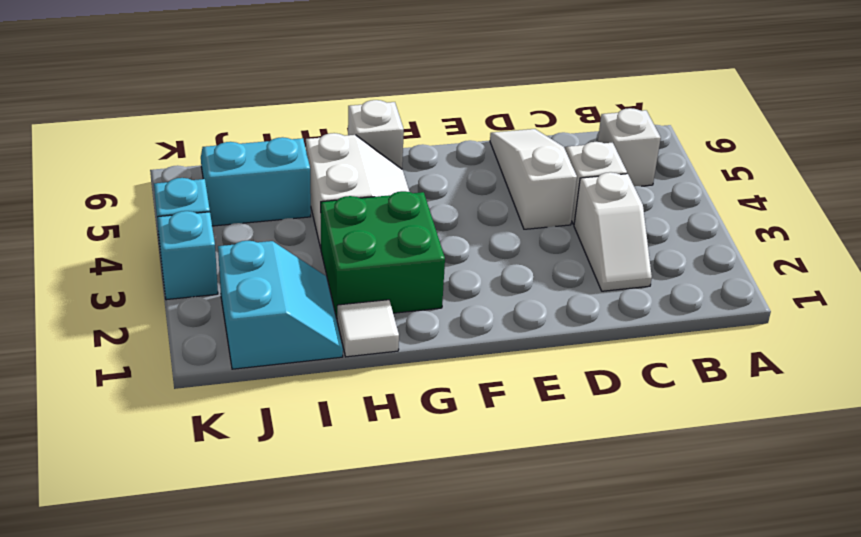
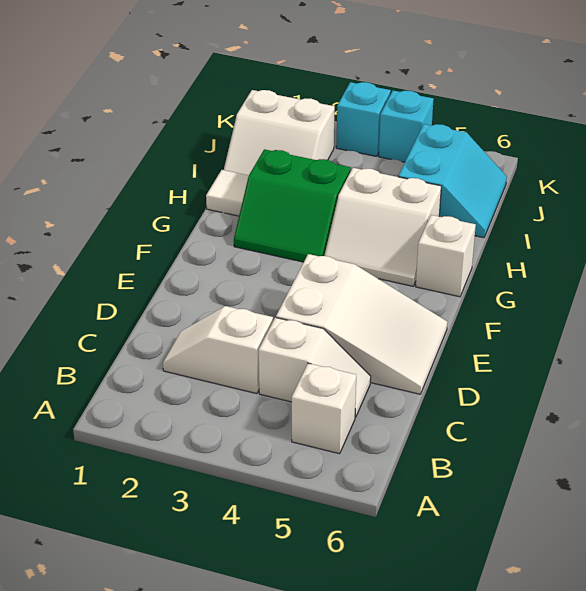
white slope D4:D6 level 1 top 4 -> white slope D4:E6 level 1 top 4
green brick G2:H3 level 1 -> green slope G2:H3 level 1 top H
cyan slope I1:J2 level 1 top J -> white slope I1:J2 level 1 top J

